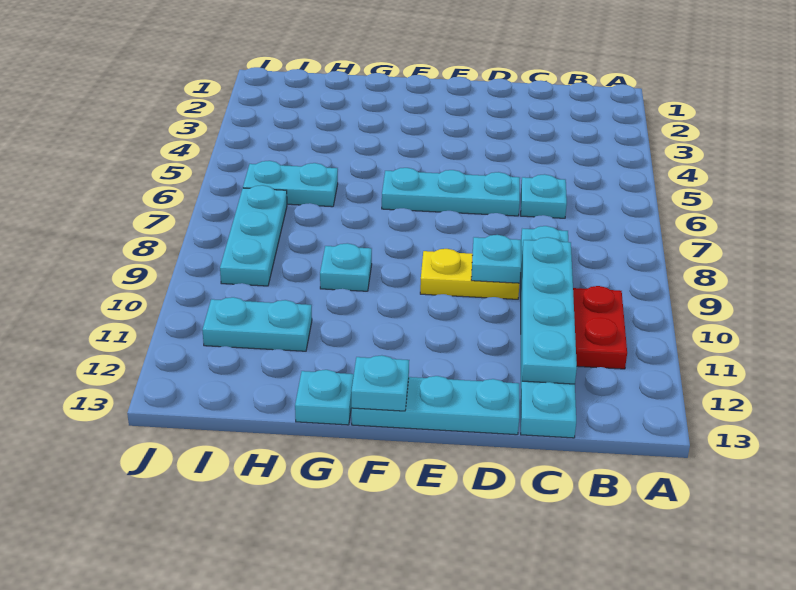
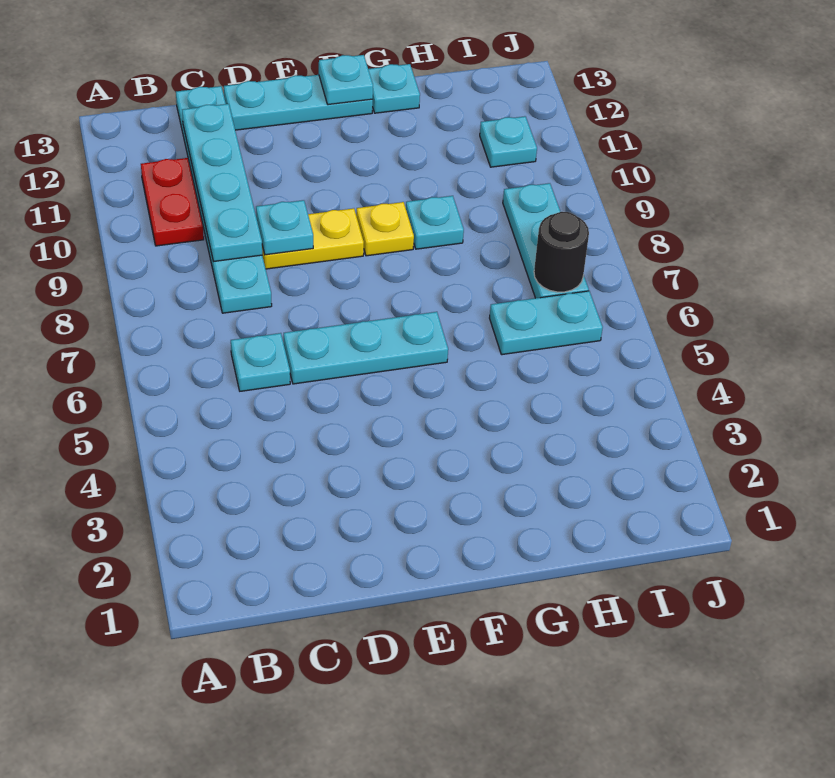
none -> yellow plate F9 level 1
cyan plate H11:I11 level 1 -> cyan plate I11 level 1
none -> black round brick I7 level 2

